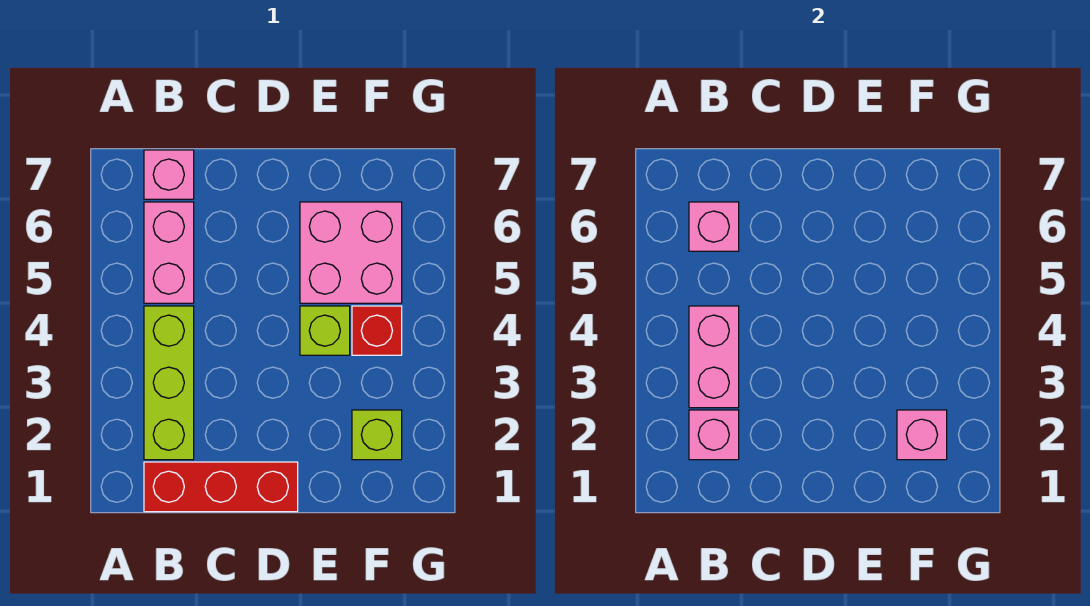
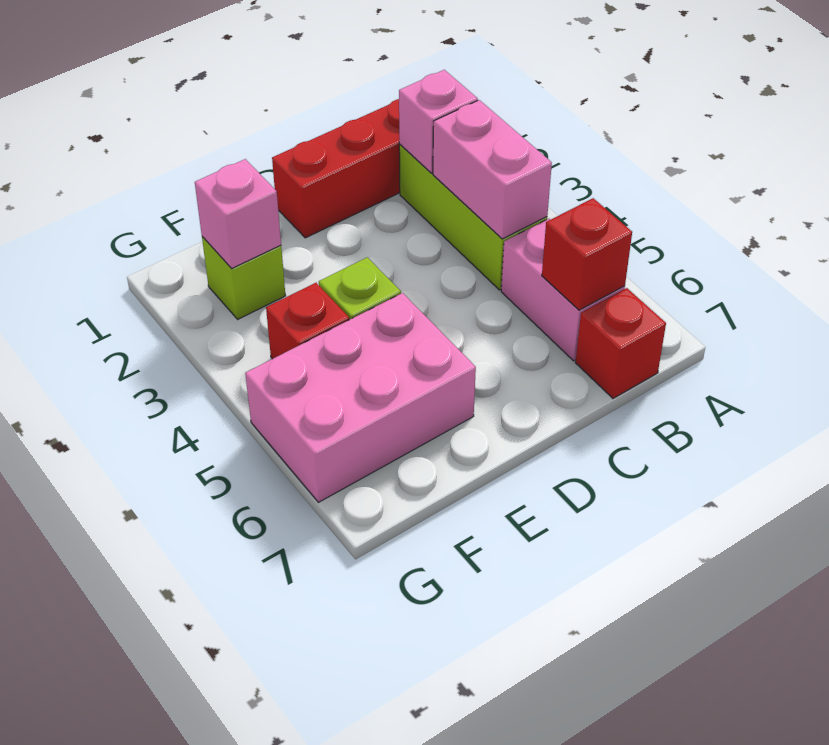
pink brick B6 level 2 -> red brick B6 level 2
pink brick B7 level 1 -> red brick B7 level 1
pink brick E5:F6 level 1 -> pink brick E5:G6 level 1

